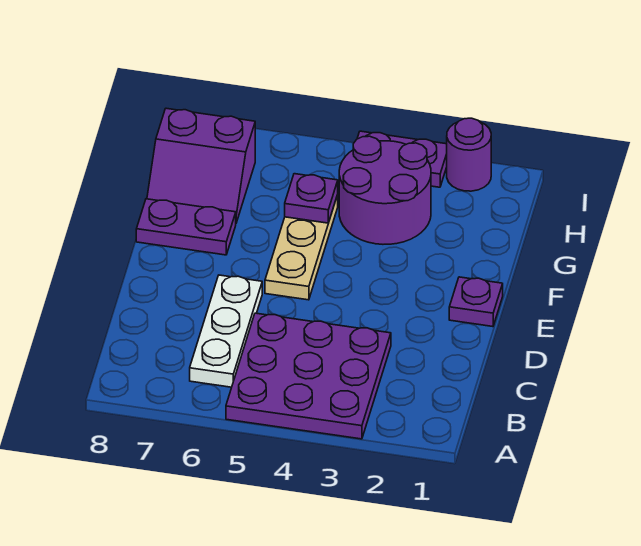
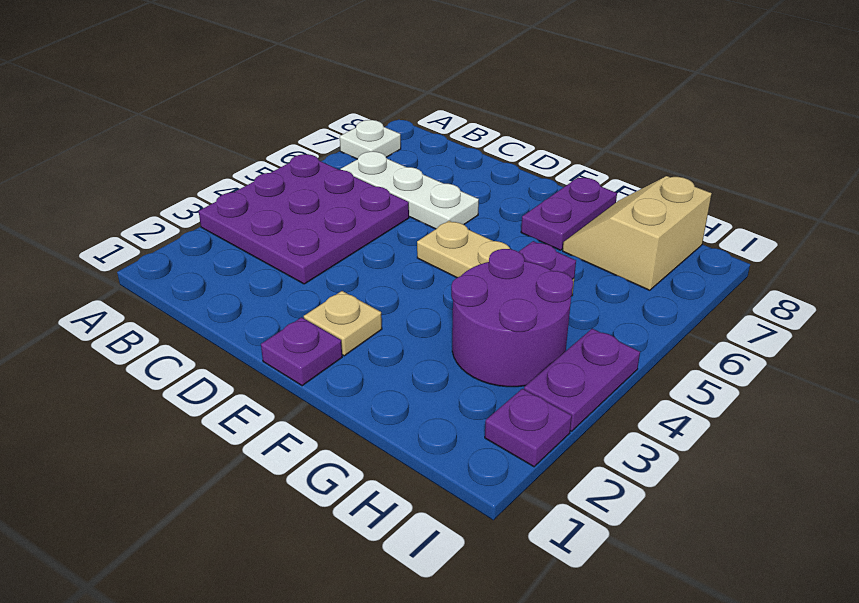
none -> white plate A7 level 1
none -> tan plate E2 level 1
purple slope G7:H8 level 1 top H -> tan slope G7:H8 level 1 top H
purple round brick I2 level 1 -> purple plate I2 level 1

